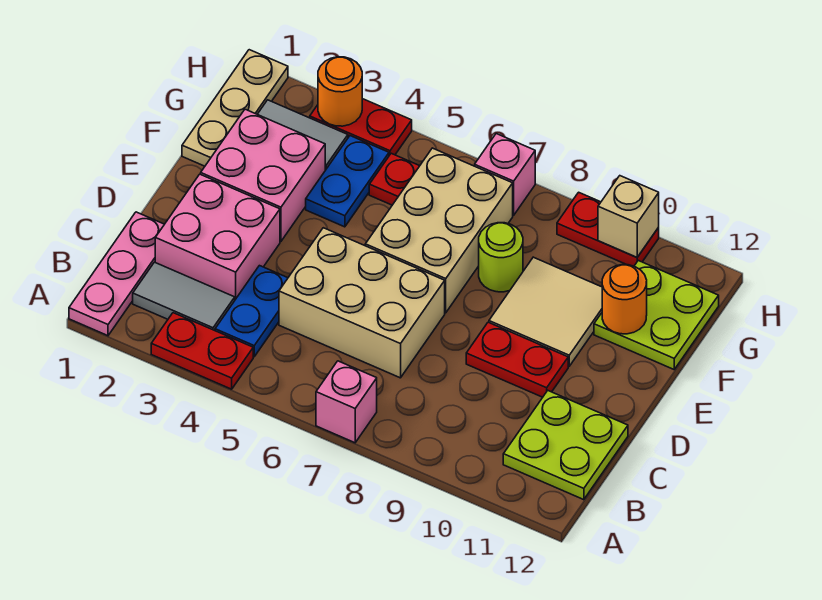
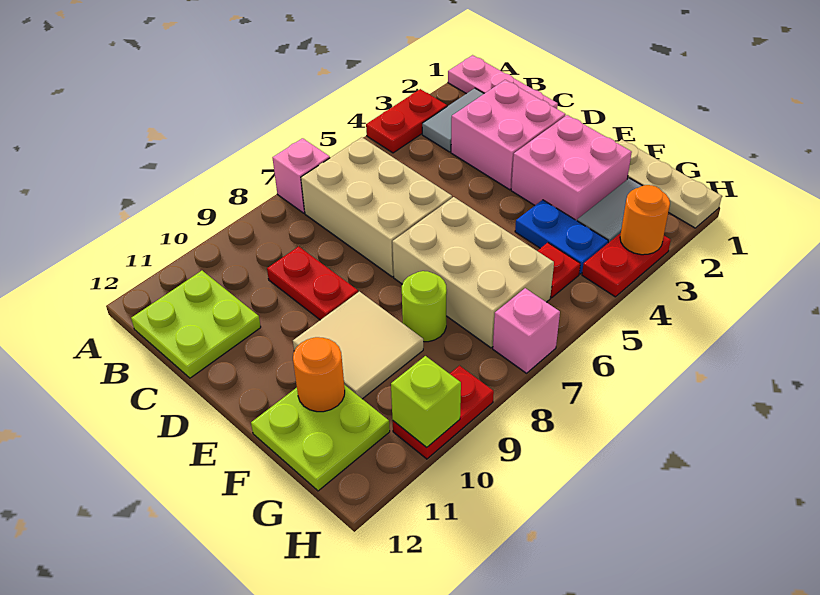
blue plate B4:C4 level 1 -> none
tan brick C5:D7 level 1 -> tan brick B6:D7 level 1
red plate D9:D10 level 1 -> red plate C9:D9 level 1
tan brick H10 level 2 -> lime brick H10 level 2

